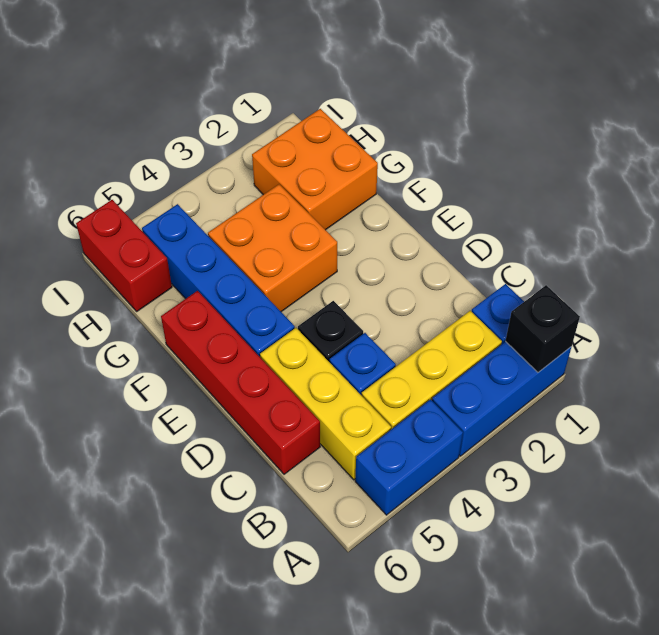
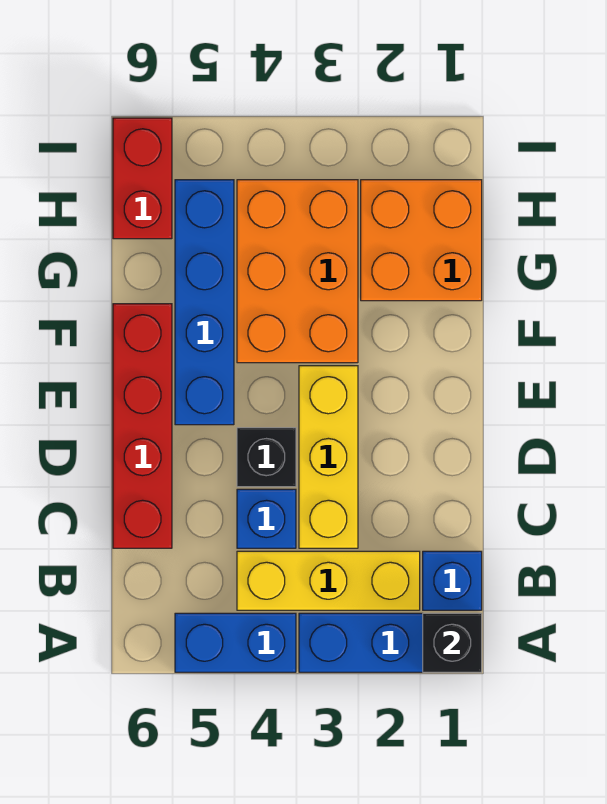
yellow brick B5:D5 level 1 -> yellow brick C3:E3 level 1
orange brick F3:G4 level 1 -> orange brick F3:H4 level 1

